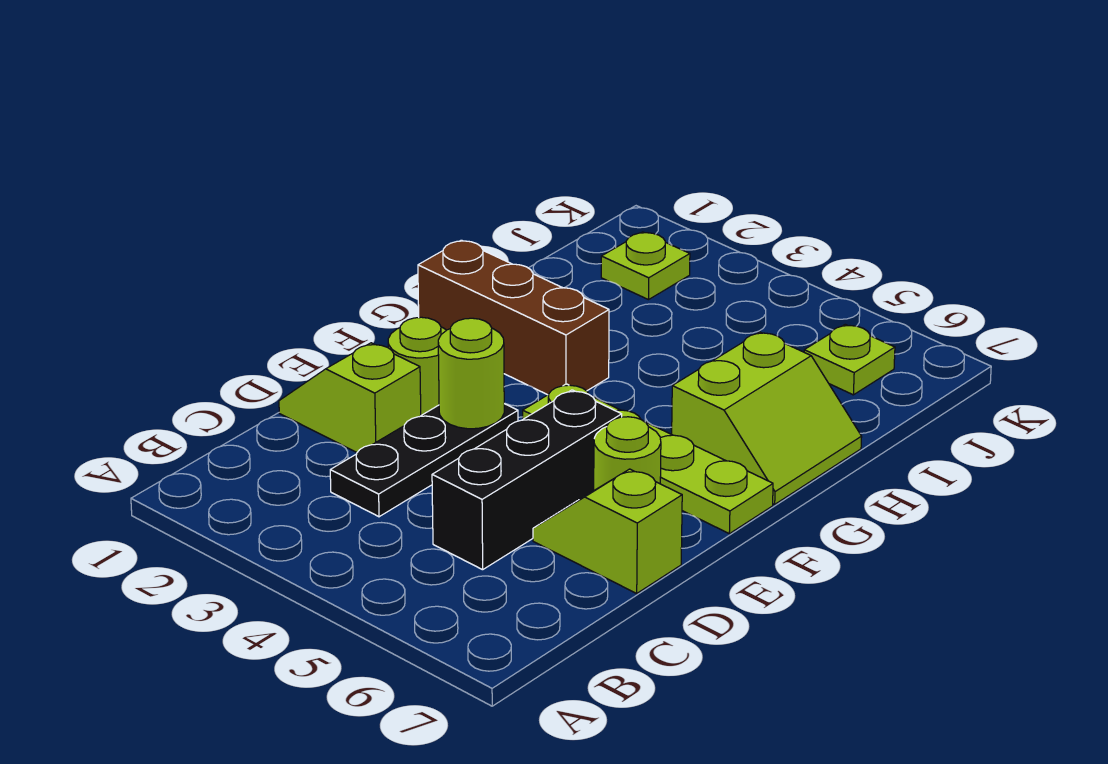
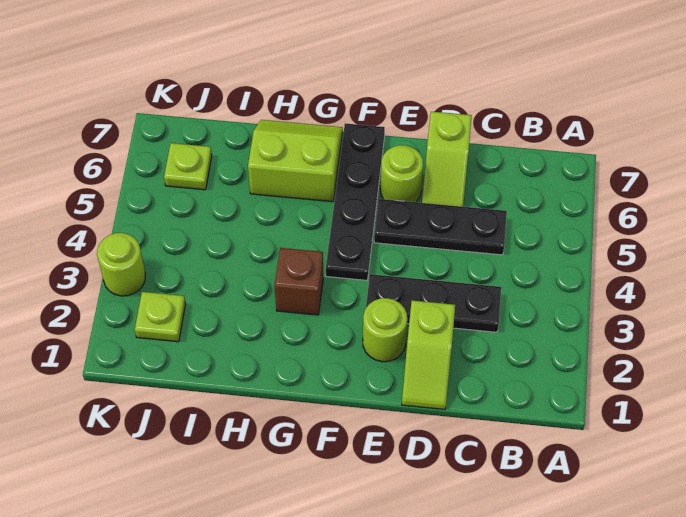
black brick C5:E5 level 1 -> black plate C5:E5 level 1
lime round brick E3 level 2 -> lime round brick K3 level 1
lime plate F4:F7 level 1 -> black plate F4:F7 level 1
brown brick G1:G3 level 1 -> brown brick G3 level 1

